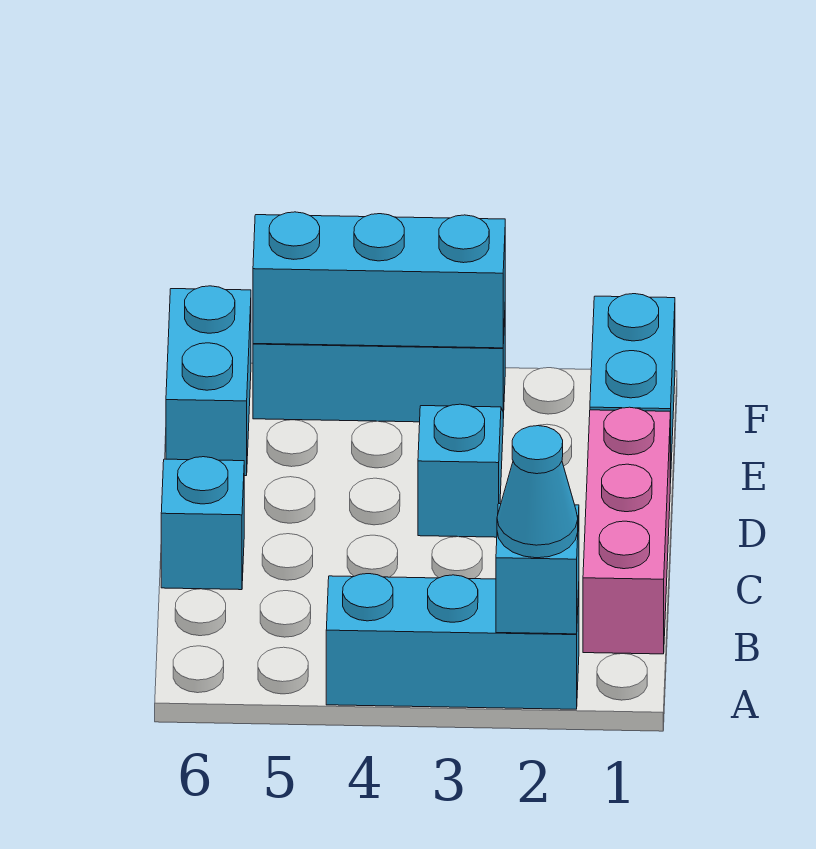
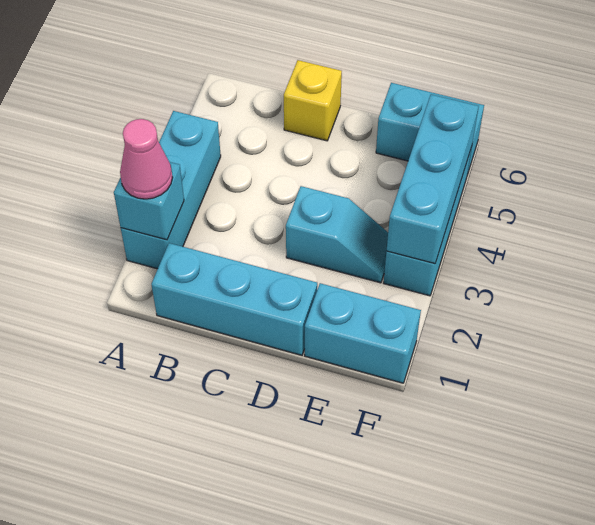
cyan cone A2 level 3 -> pink cone A2 level 3
pink brick B1:D1 level 1 -> cyan brick B1:D1 level 1
cyan brick C6 level 1 -> yellow brick C6 level 1

